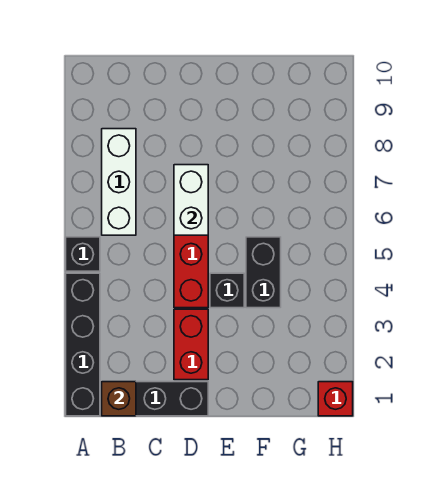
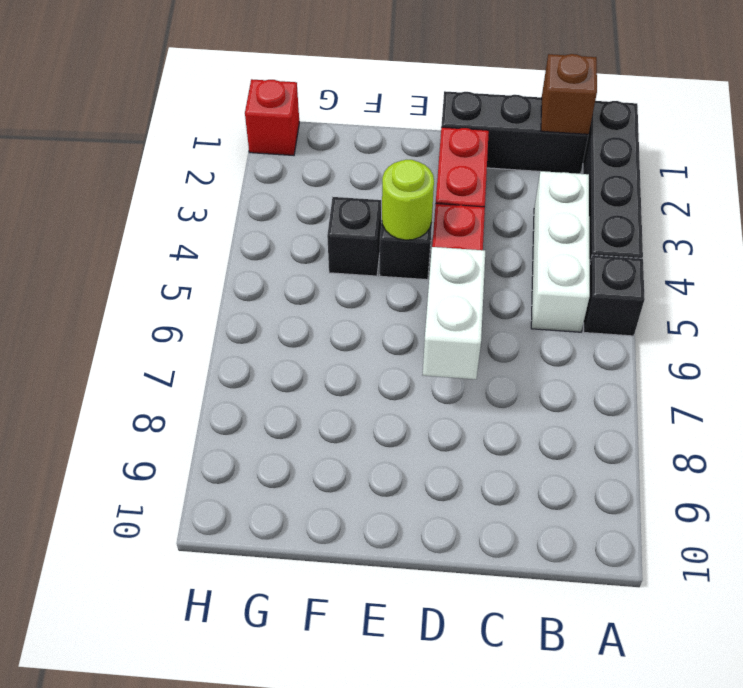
white brick B6:B8 level 1 -> white brick B3:B5 level 1
none -> lime round brick E4 level 2
black brick F4:F5 level 1 -> black brick F4 level 1

